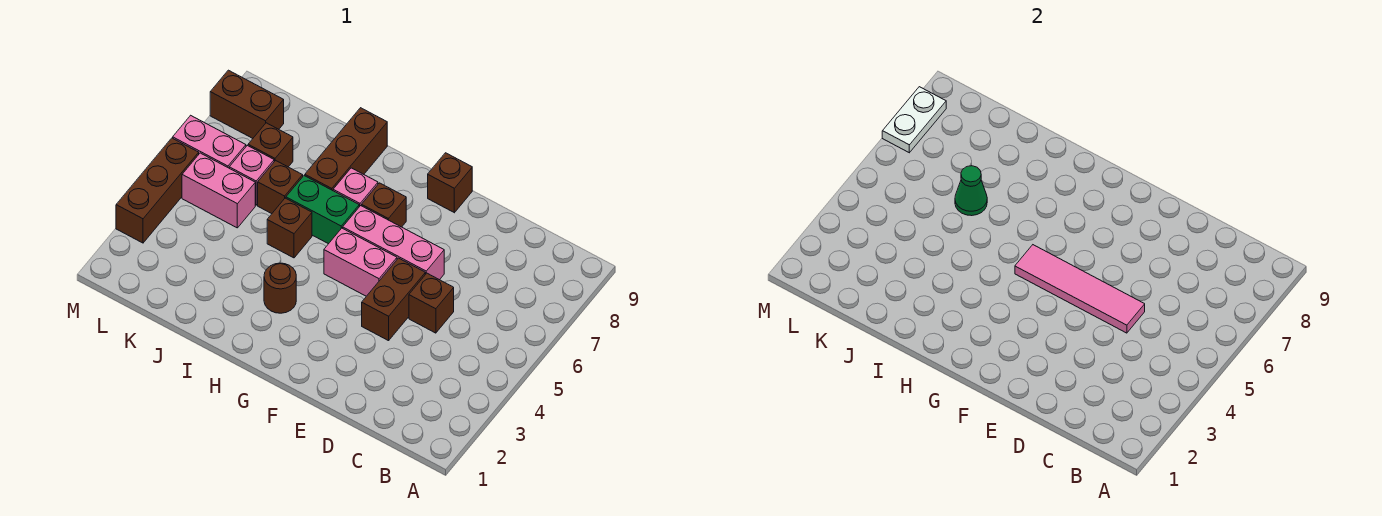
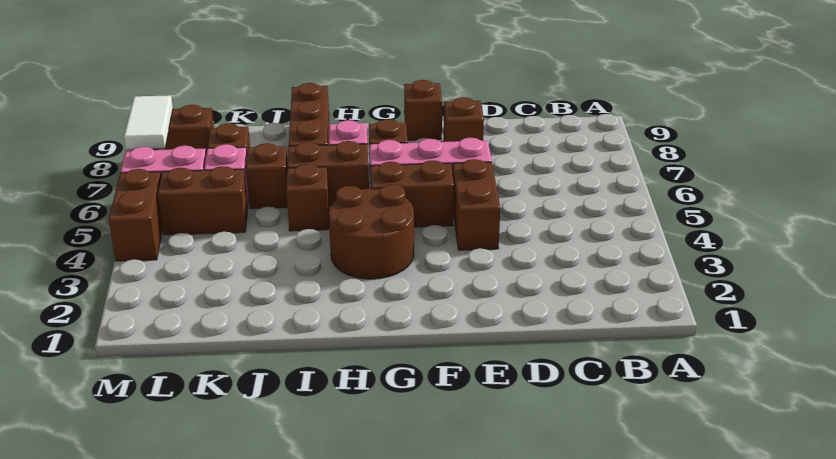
brown brick D5 level 1 -> brown brick E8 level 1
pink tile D5:G5 level 2 -> none
pink brick F5:G5 level 1 -> brown brick F5:G5 level 1
brown round brick H3 level 1 -> brown round brick G3:H4 level 1
green brick H6:I6 level 1 -> brown brick H6:I6 level 1
green cone J6 level 2 -> none
pink brick K5:L5 level 1 -> brown brick K5:L5 level 1
brown brick M3:M5 level 1 -> brown brick M4:M5 level 1
white plate M7:M8 level 2 -> white tile M7:M8 level 2

